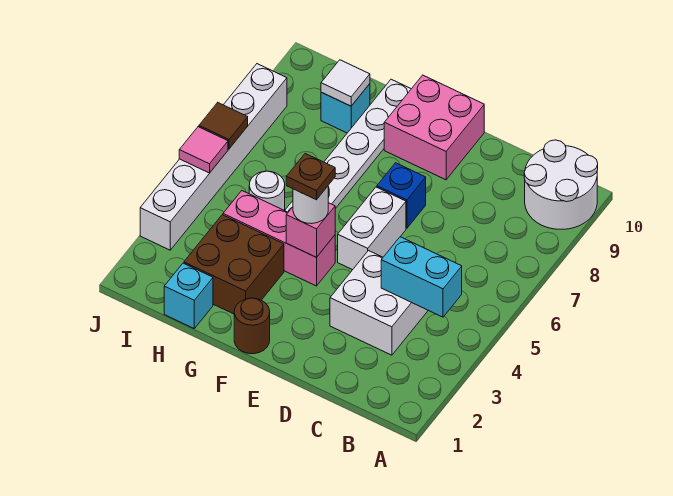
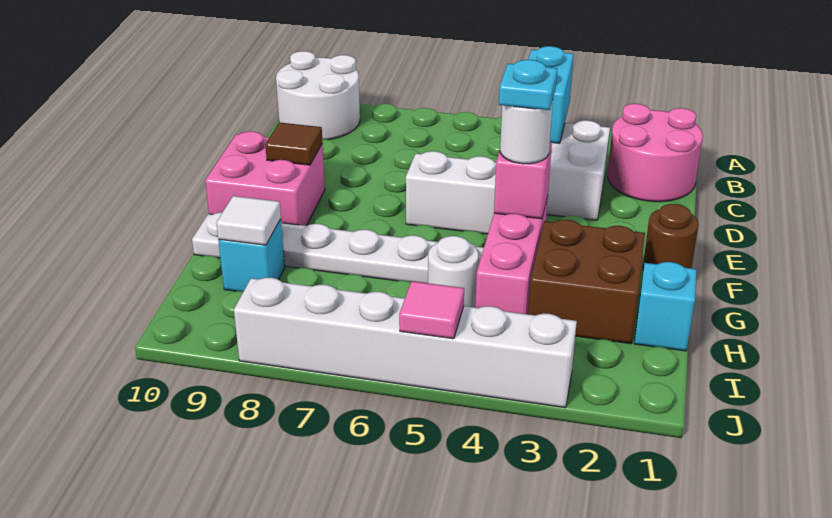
none -> pink round brick B1:C2 level 1
blue brick E7 level 1 -> none
brown plate F4 level 4 -> cyan plate F4 level 4
brown tile J6 level 2 -> brown tile E9 level 2

